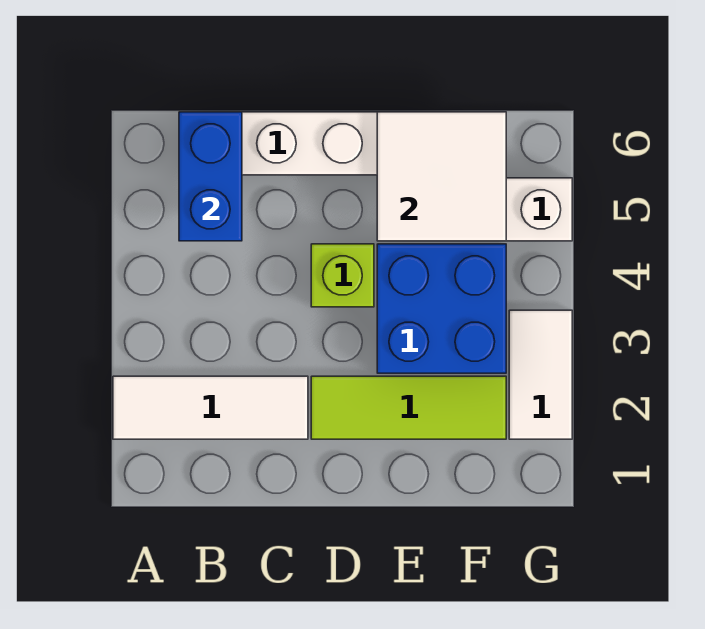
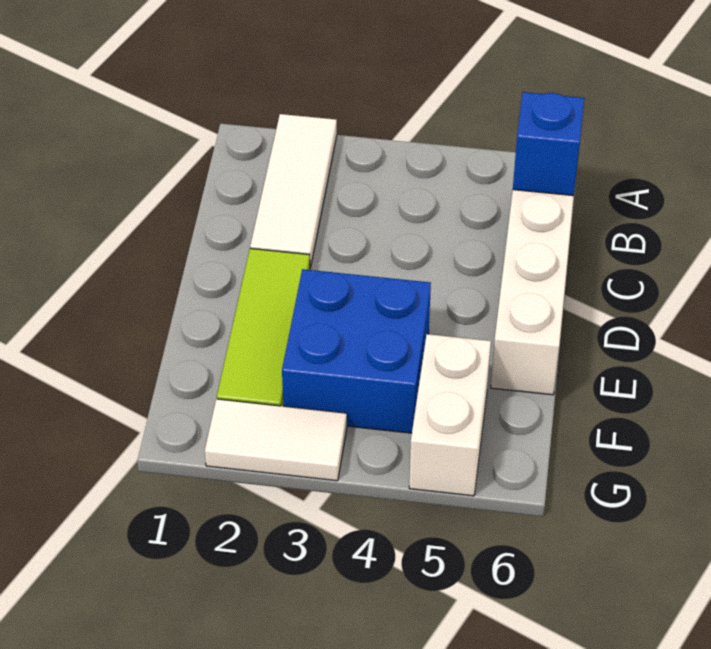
blue brick B5:B6 level 2 -> blue brick B6 level 2
lime brick D4 level 1 -> none
white tile E5:F6 level 2 -> none

